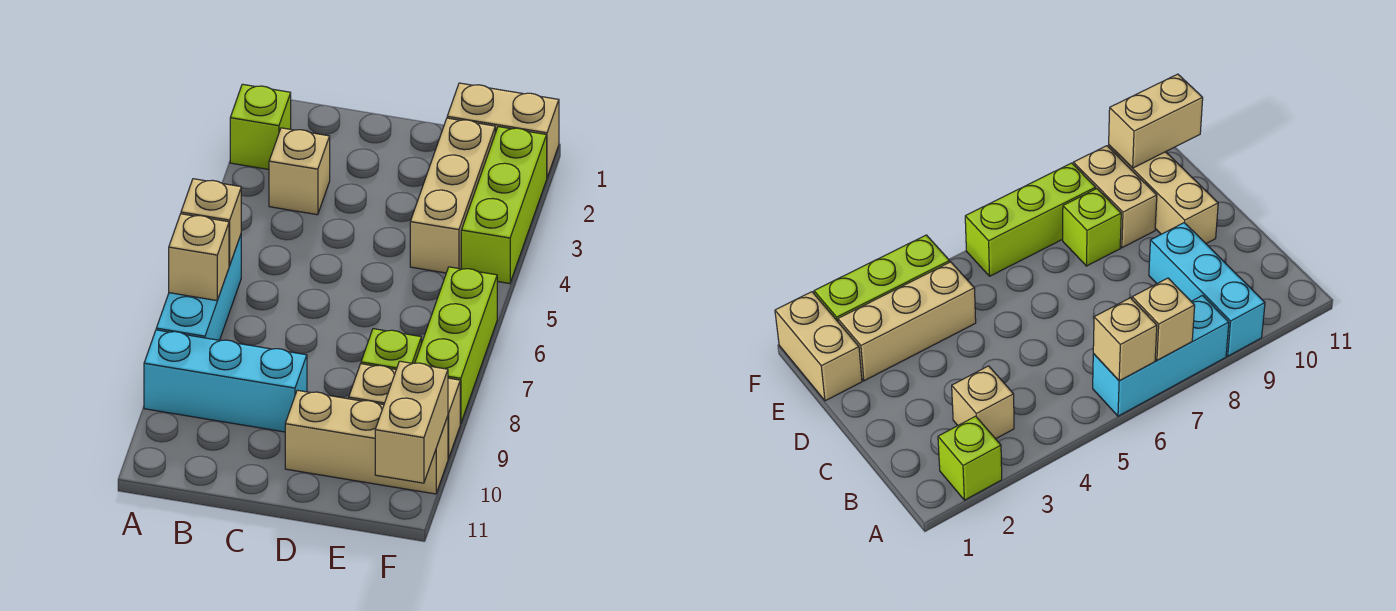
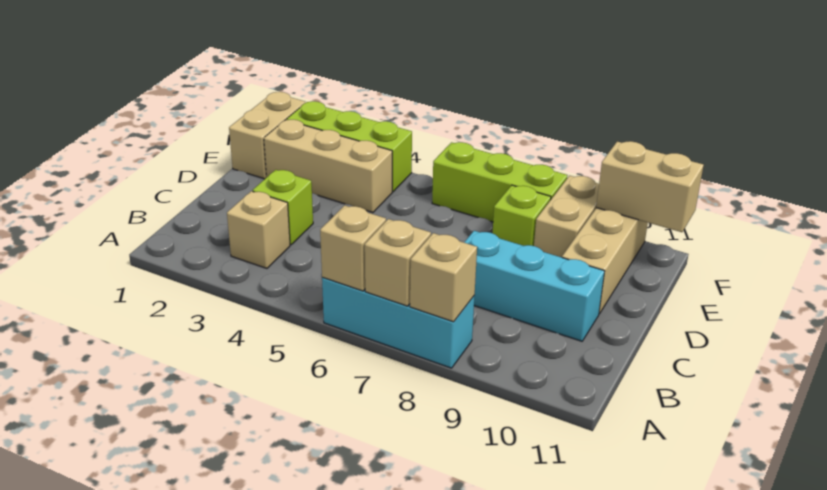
lime brick A2 level 1 -> lime brick C3 level 1
none -> tan brick A8 level 2
cyan brick A9:C9 level 1 -> cyan brick C8:C10 level 1

